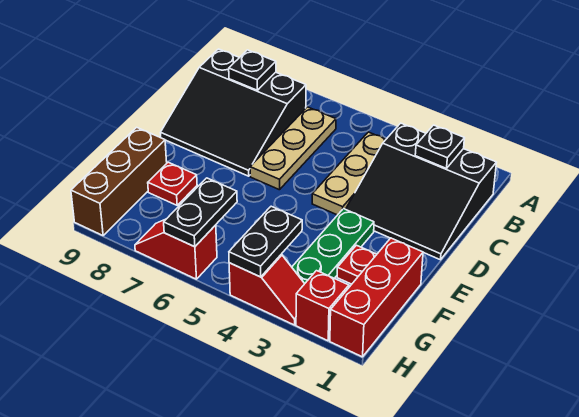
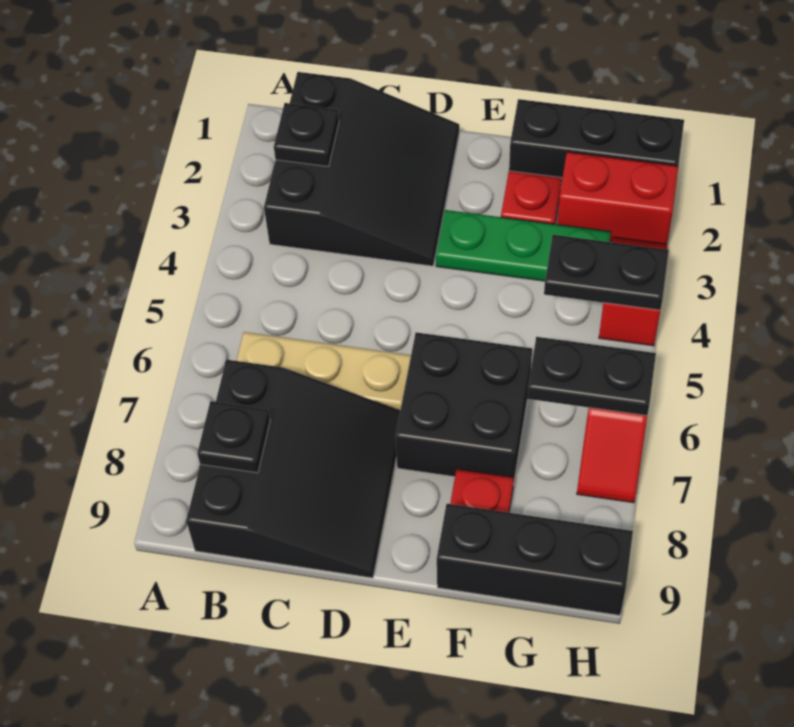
tan plate B4:D4 level 1 -> none
none -> black brick E6:F7 level 1
red brick F1:H1 level 1 -> black brick F1:H1 level 1
brown brick F9:H9 level 1 -> black brick F9:H9 level 1
red brick H2 level 1 -> red brick G2:H2 level 1

